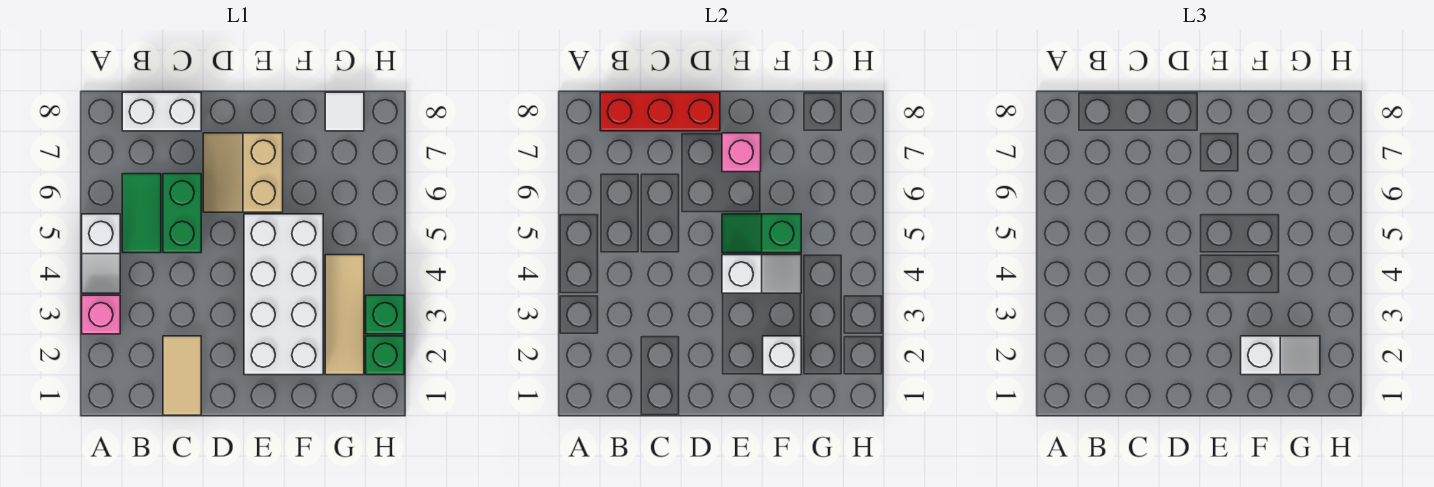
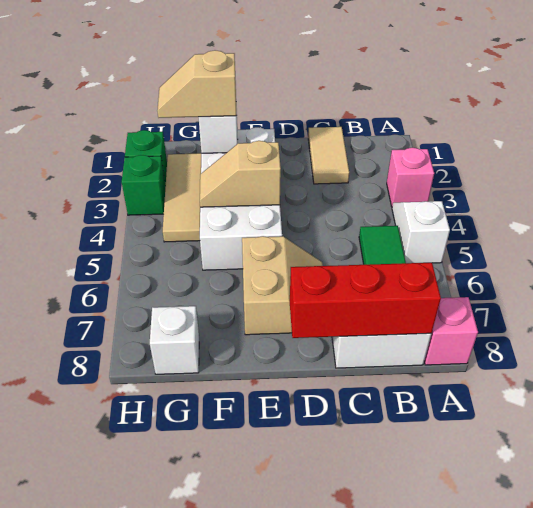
green brick C5:C6 level 1 -> none
white slope E4:F4 level 2 top E -> tan slope E4:F4 level 2 top E
green slope E5:F5 level 2 top F -> none
pink brick E7 level 2 -> pink brick A8 level 1
white slope F2:G2 level 3 top F -> tan slope F2:G2 level 3 top F
white tile G8 level 1 -> white brick G8 level 1

